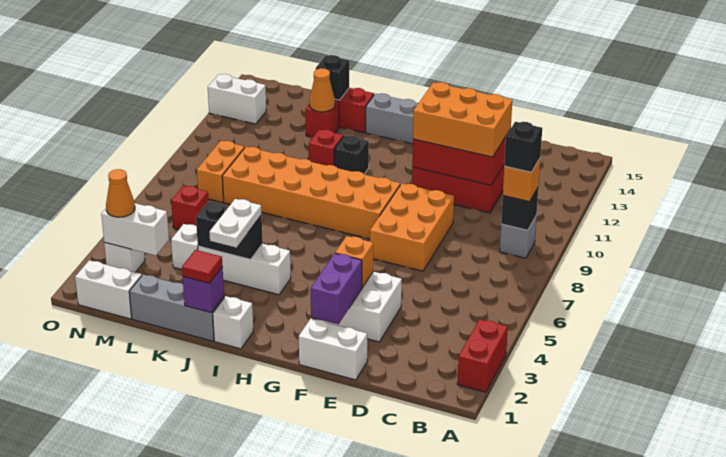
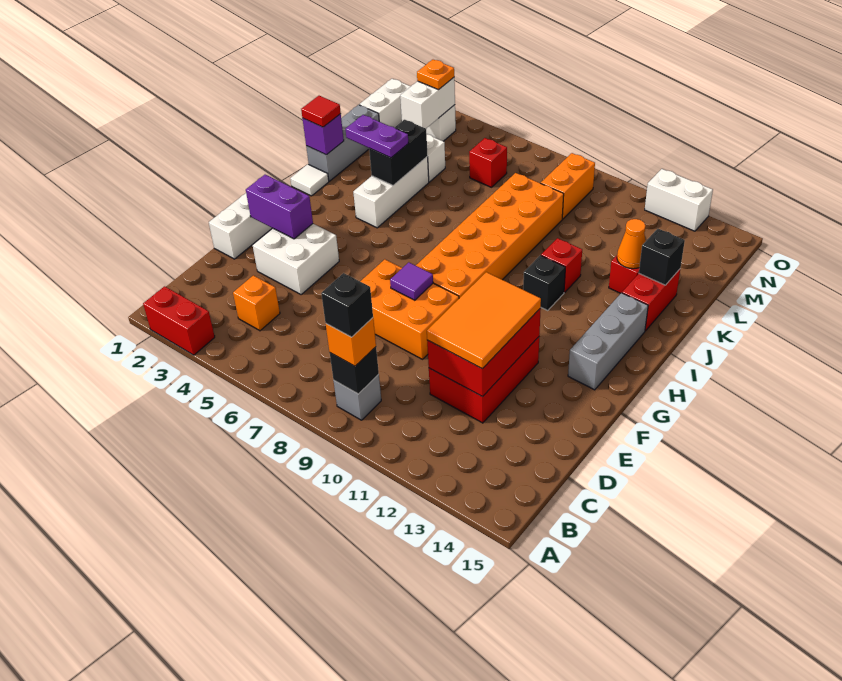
orange brick D11:F12 level 3 -> orange tile D11:F12 level 3
orange brick F4 level 2 -> orange brick C4 level 1
none -> purple tile F8 level 2
white brick I1 level 1 -> white tile I1 level 1
white plate J3:J4 level 3 -> purple plate J3:J4 level 3
orange brick M8:M9 level 1 -> orange brick M9:N9 level 1
orange cone N3 level 3 -> orange plate N3 level 3
white brick N13:O13 level 1 -> white brick O12:O13 level 1

